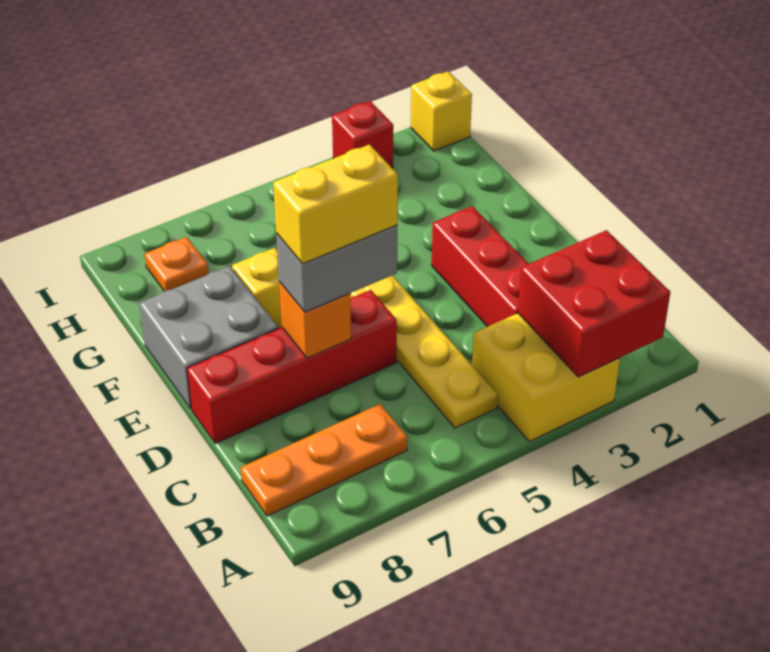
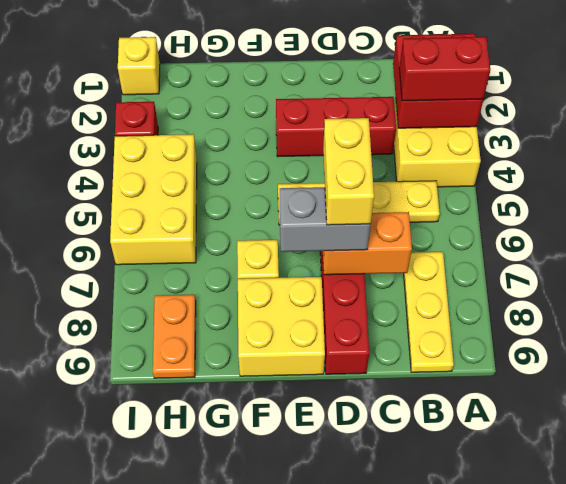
none -> red brick A3:B3 level 3
orange plate B7:B9 level 1 -> yellow plate B7:B9 level 1
grey brick D6:D7 level 3 -> grey brick D7:E7 level 3
orange brick D7 level 2 -> orange brick C7:D7 level 2
grey brick E8:F9 level 1 -> yellow brick E8:F9 level 1
none -> yellow brick H4:I6 level 1
orange plate H8 level 1 -> orange plate H8:H9 level 1

